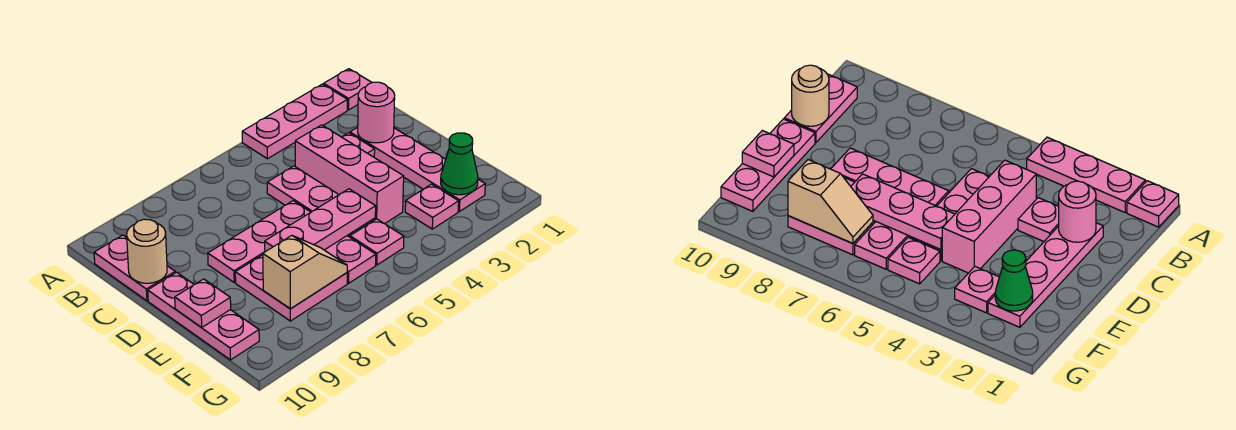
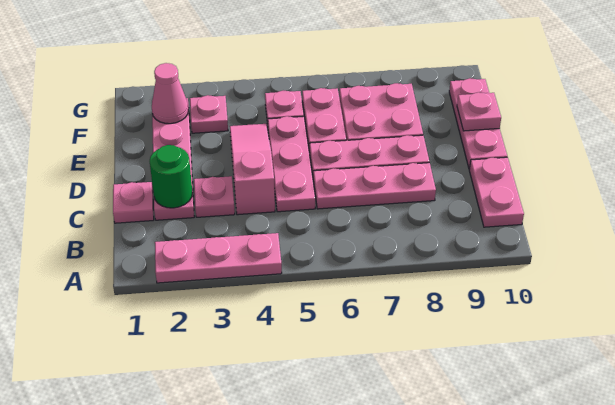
pink plate A1 level 1 -> pink plate C1 level 1
pink round brick C2 level 2 -> green round brick C2 level 2
pink brick C4:E4 level 1 -> pink slope C4:E4 level 1 top C
tan round brick C10 level 2 -> none
pink plate E5:E7 level 2 -> pink plate C6:C8 level 1
green cone F2 level 2 -> pink cone F2 level 2
tan slope F7:F8 level 2 top 8 -> none

